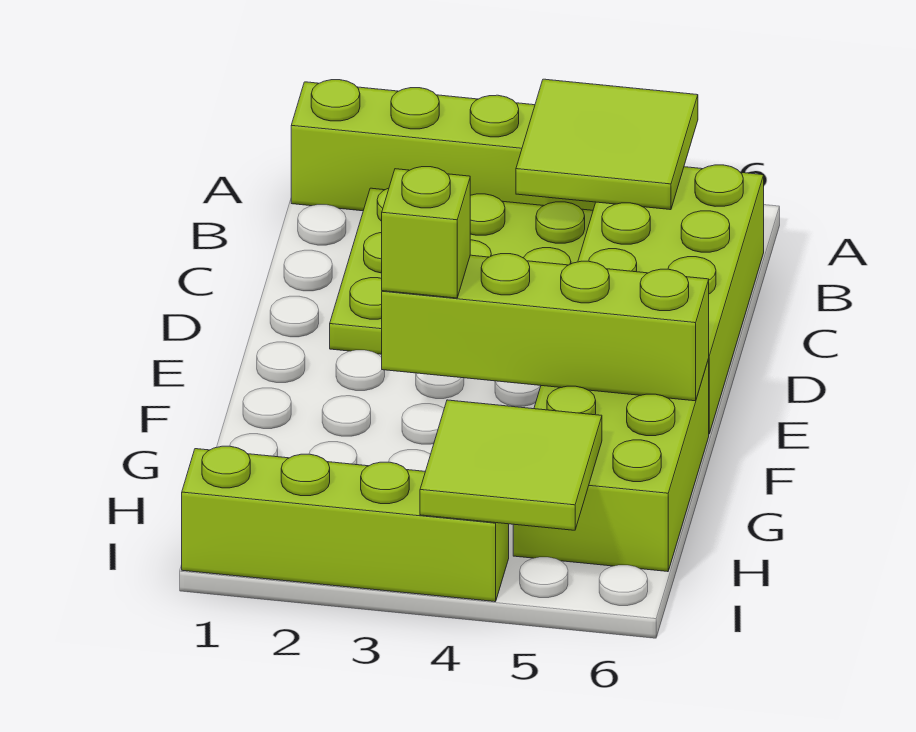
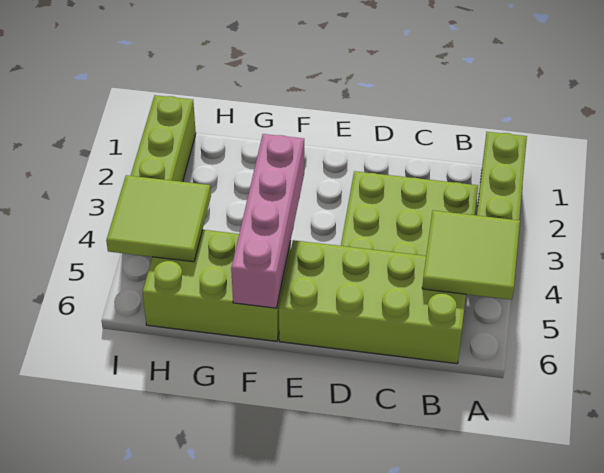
lime brick F3:F6 level 2 -> pink brick F3:F6 level 2
lime brick F3 level 3 -> none

